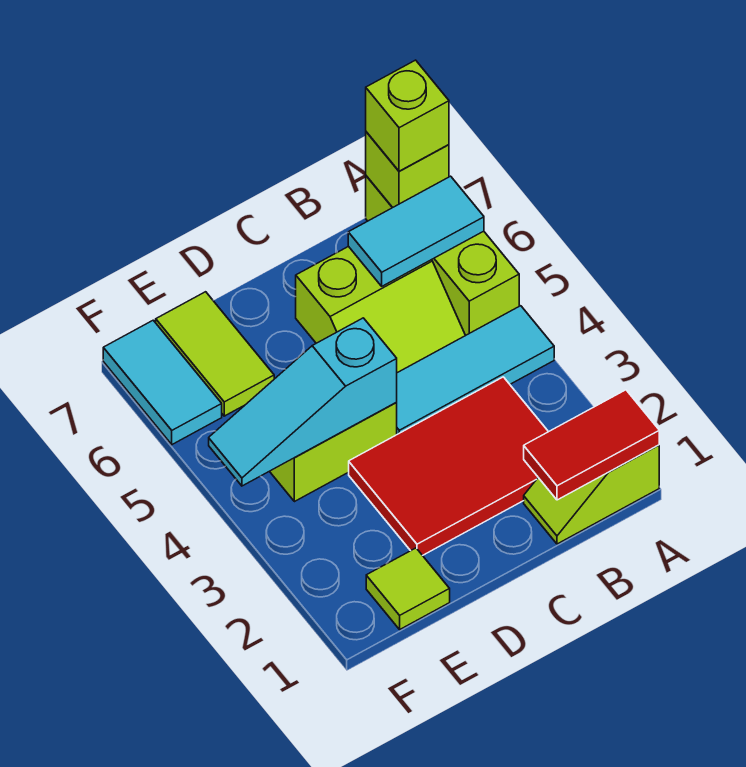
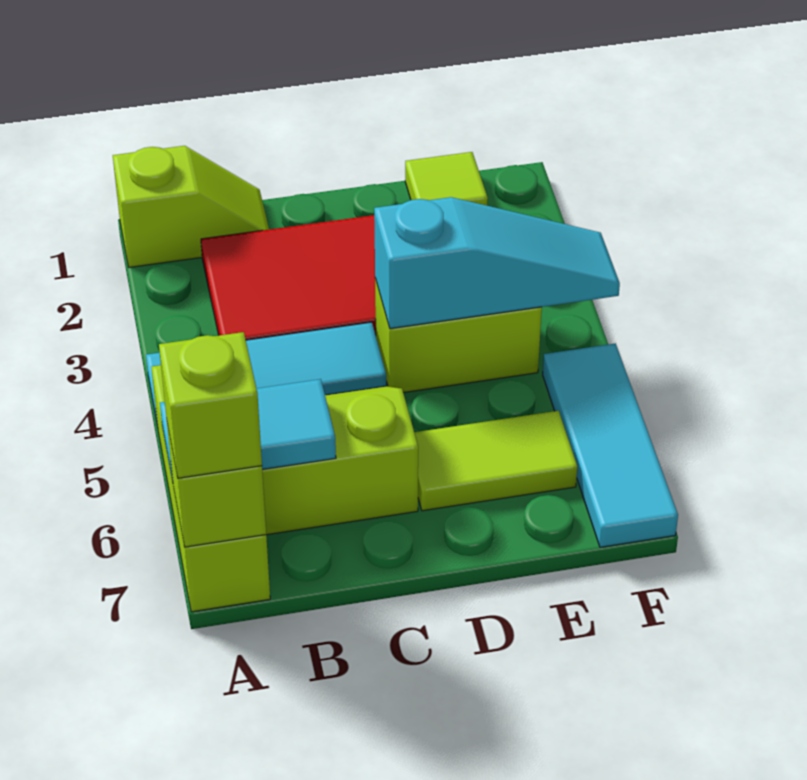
red tile A1:B1 level 2 -> none
lime tile E6:E7 level 1 -> lime tile D6:E6 level 1
cyan tile F6:F7 level 1 -> cyan tile F5:F7 level 1

